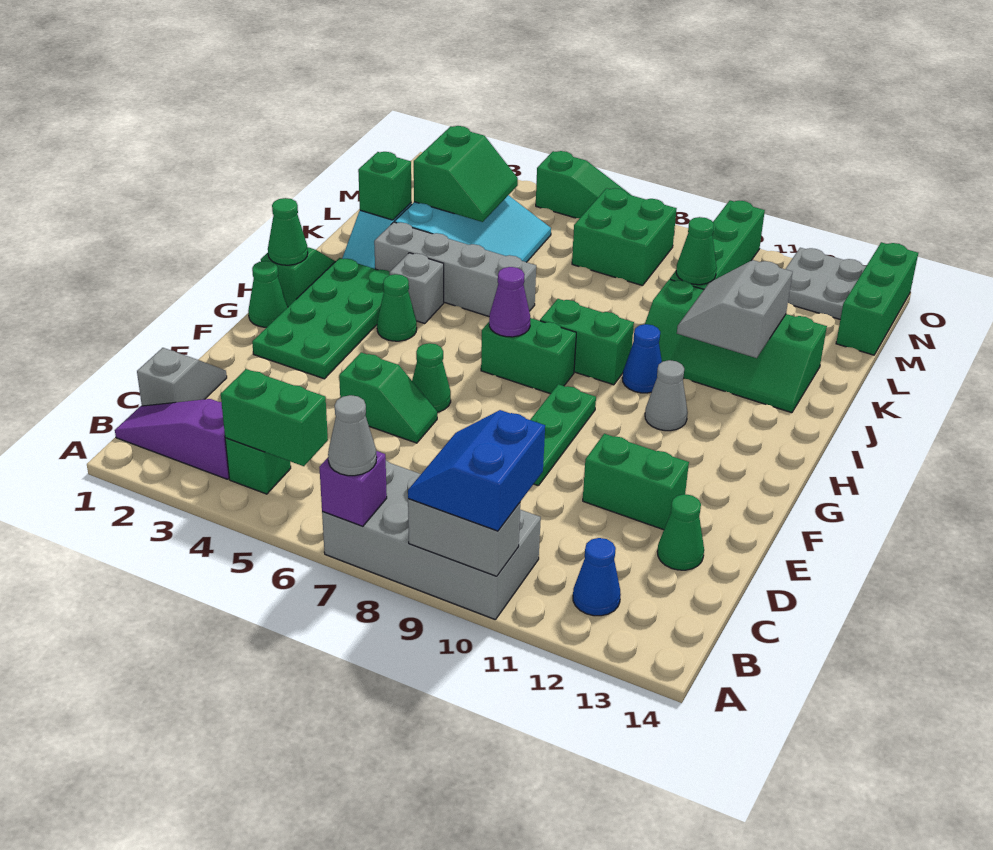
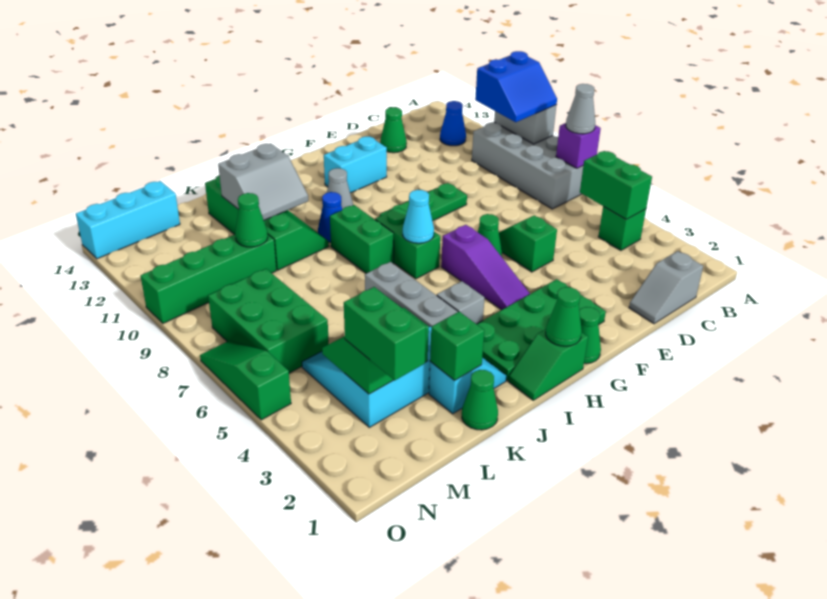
purple slope B1:B3 level 1 top 3 -> purple slope G4:G6 level 1 top 6
green brick E11:E12 level 1 -> green brick M2:M3 level 3
none -> cyan brick F12:G12 level 1
green cone H4 level 1 -> green cone K1 level 1
purple cone H7 level 2 -> cyan cone H7 level 2
green brick M7:N8 level 1 -> green brick M6:N8 level 1
green brick M14:O14 level 1 -> cyan brick M14:O14 level 1
grey plate N12:O13 level 1 -> none

